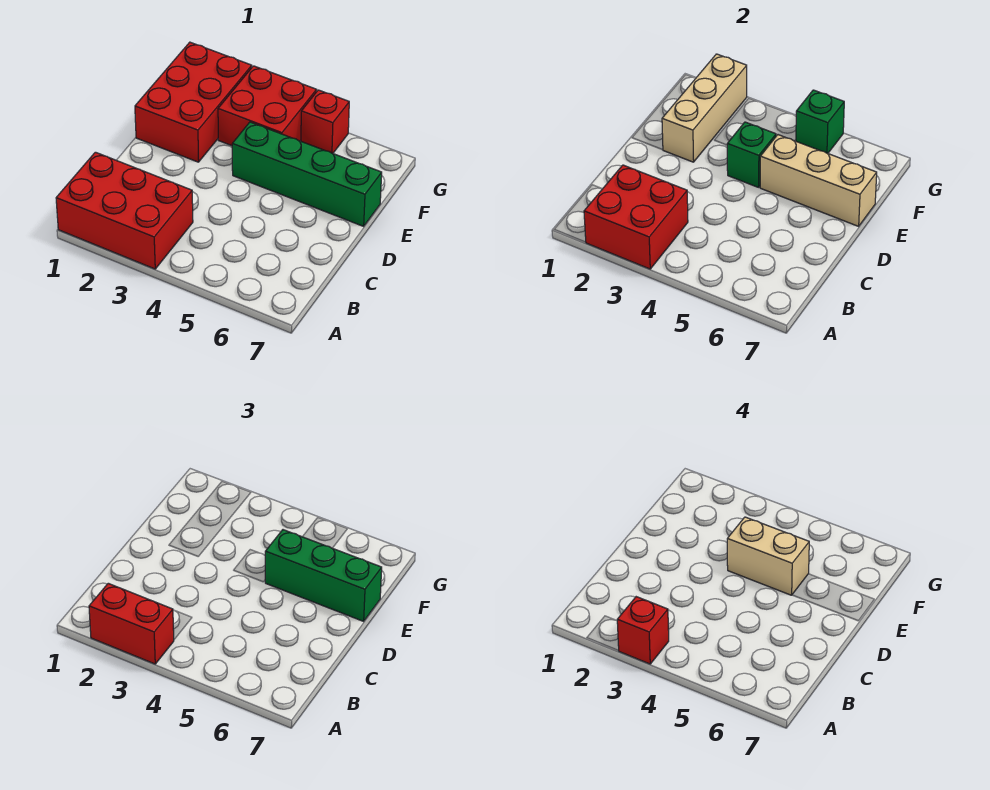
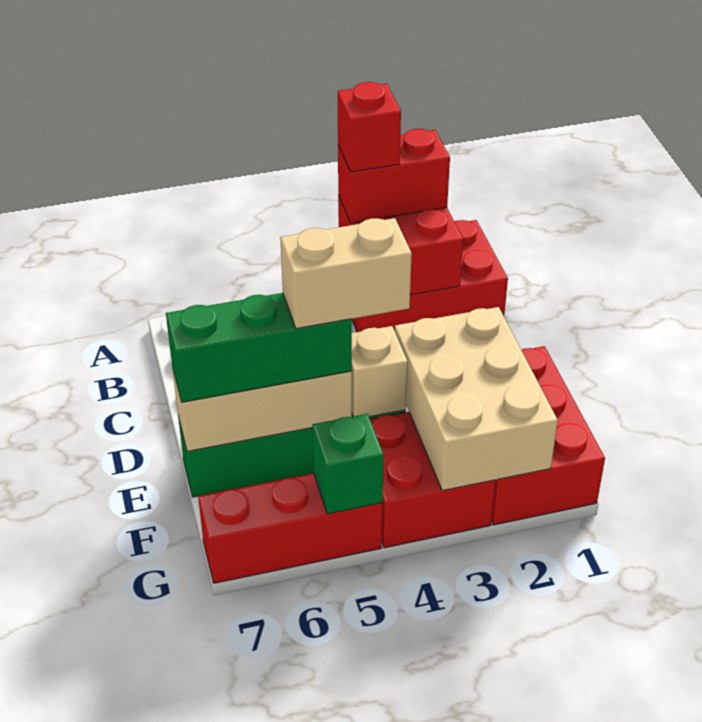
tan brick E2:G2 level 2 -> tan brick E2:G3 level 2
green brick E4 level 2 -> tan brick E4 level 2
red brick G5 level 1 -> red brick G5:G7 level 1

